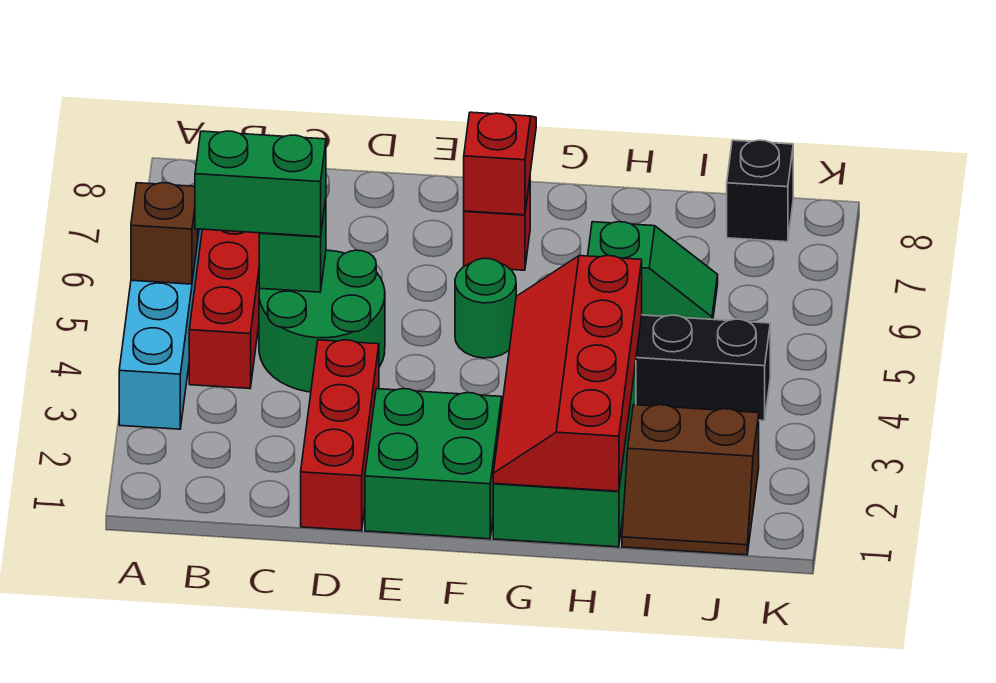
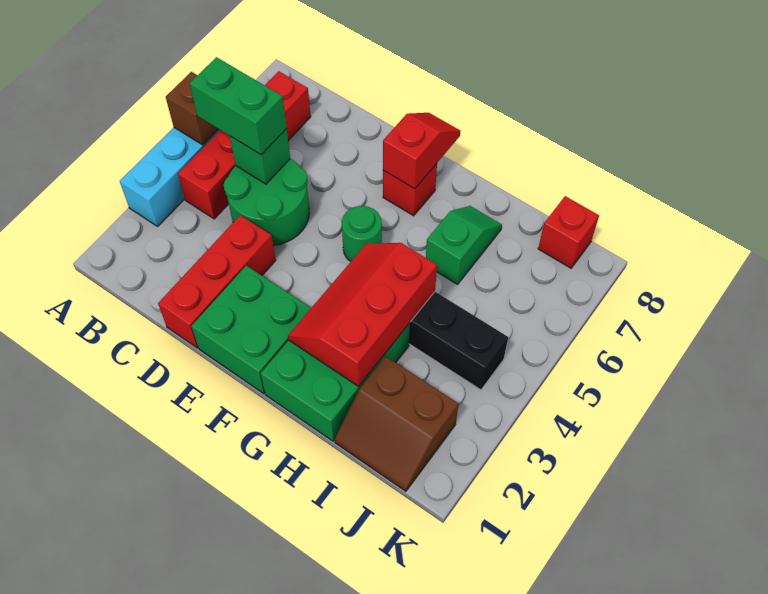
red slope G1:H4 level 2 top H -> red slope G2:H4 level 2 top H
green slope H6:I6 level 1 top H -> green slope H6:H7 level 1 top 6
black brick J8 level 1 -> red brick J8 level 1

